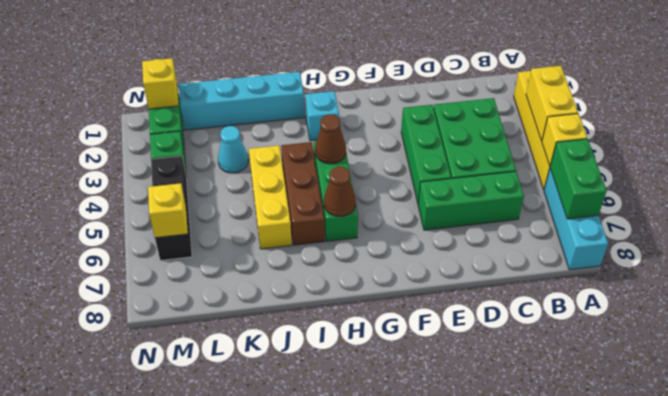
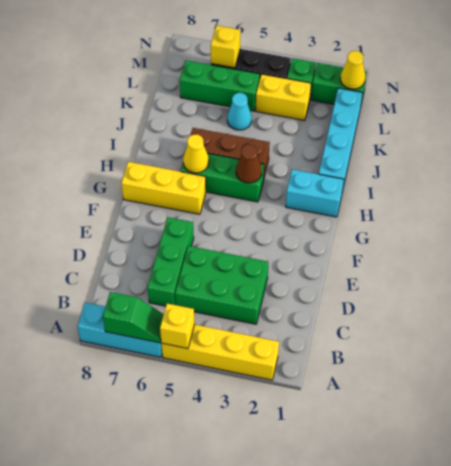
yellow brick A3:A4 level 2 -> yellow brick L3:L4 level 1
green brick A6:A7 level 2 -> green slope A6:A7 level 2 top 7
green brick E3:E5 level 1 -> green brick L5:L7 level 1
cyan brick H2 level 1 -> cyan brick H1:H2 level 1
brown cone H6 level 2 -> yellow cone H6 level 2
yellow brick J4:J6 level 1 -> yellow brick G6:G8 level 1
cyan cone K3 level 1 -> cyan cone K5 level 1
yellow brick M1 level 2 -> yellow cone M1 level 2

